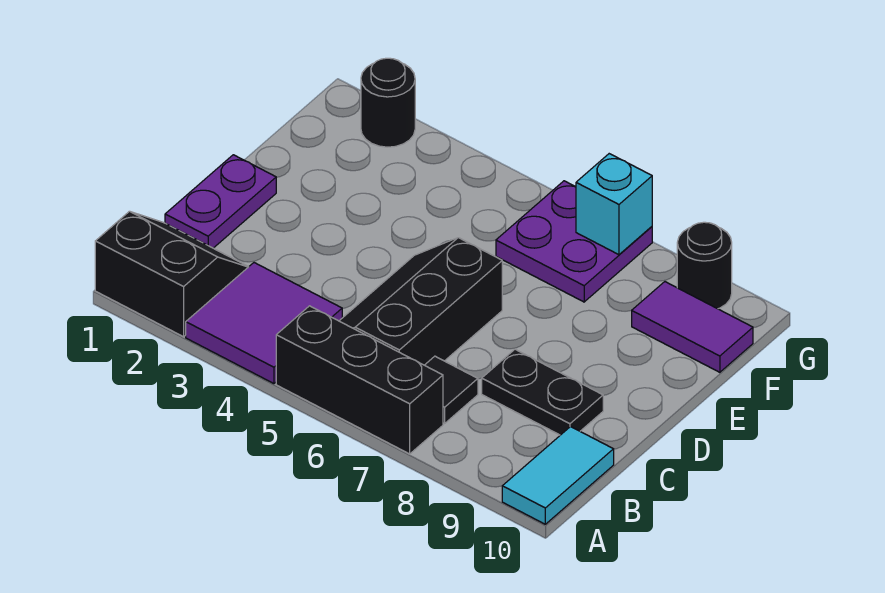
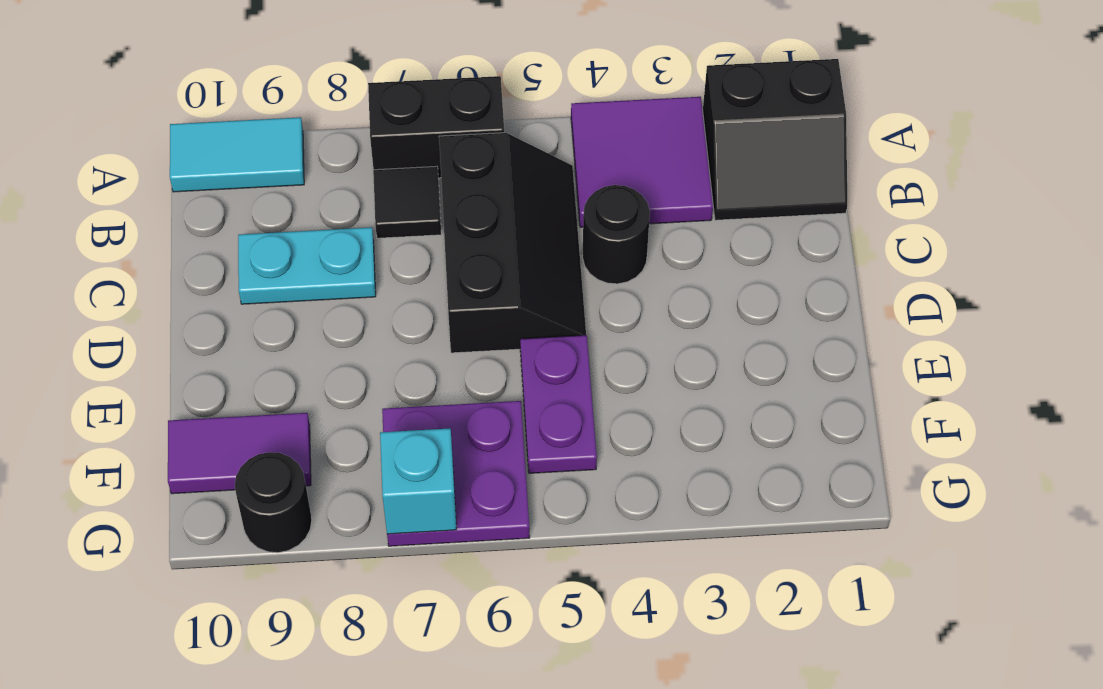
black brick A5:A7 level 1 -> black brick A6:A7 level 1
cyan tile A10:B10 level 1 -> cyan tile A9:A10 level 1
purple plate C1:D1 level 1 -> purple plate E5:F5 level 1
black plate C8:C9 level 1 -> cyan plate C8:C9 level 1
black round brick G2 level 1 -> black round brick C4 level 1

